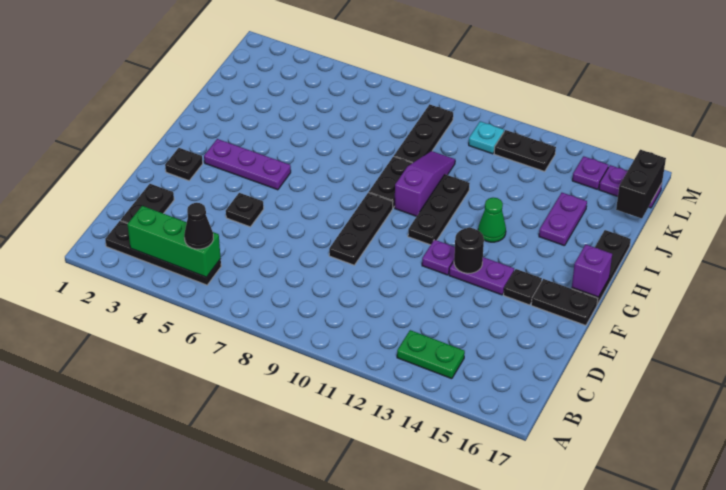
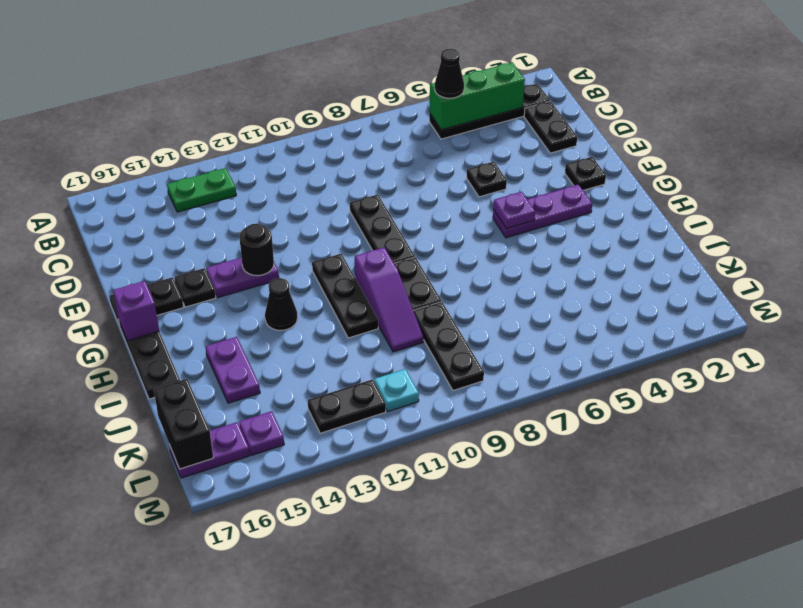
purple plate F12 level 1 -> purple plate G5 level 2
green cone H13 level 1 -> black cone H13 level 1

